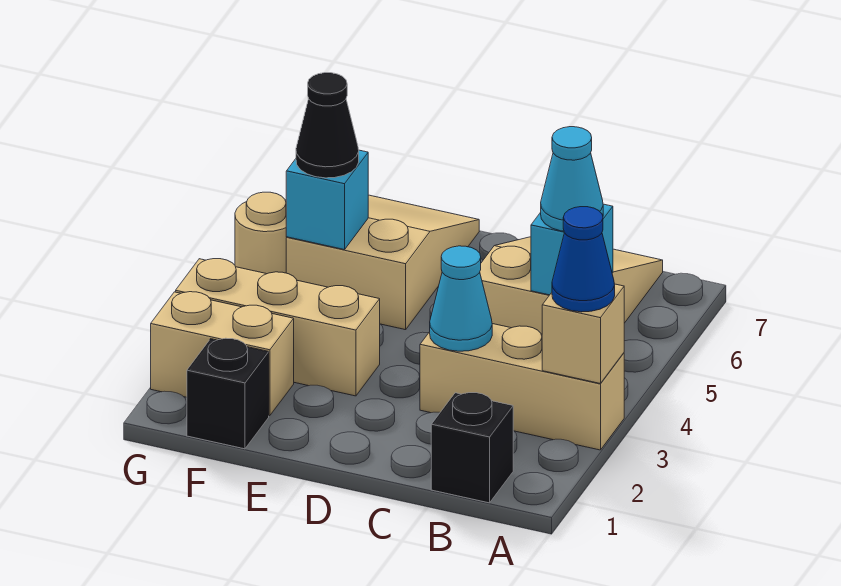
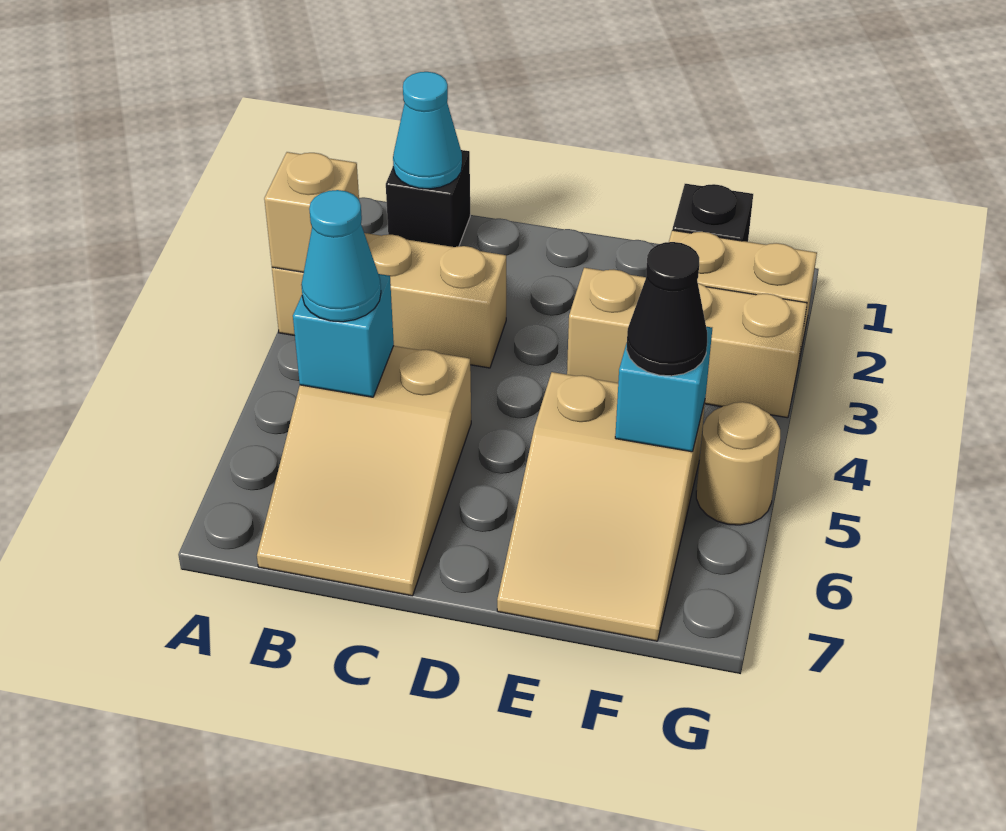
blue cone A3 level 3 -> none
cyan cone C3 level 2 -> cyan cone B1 level 2

